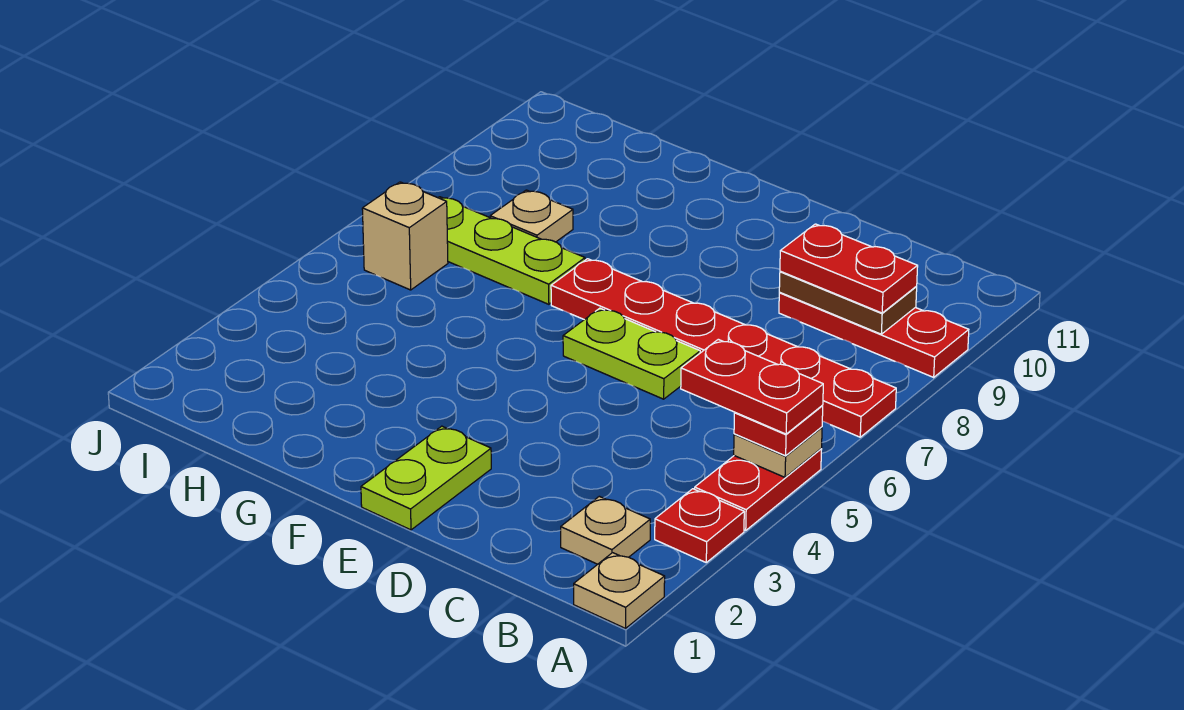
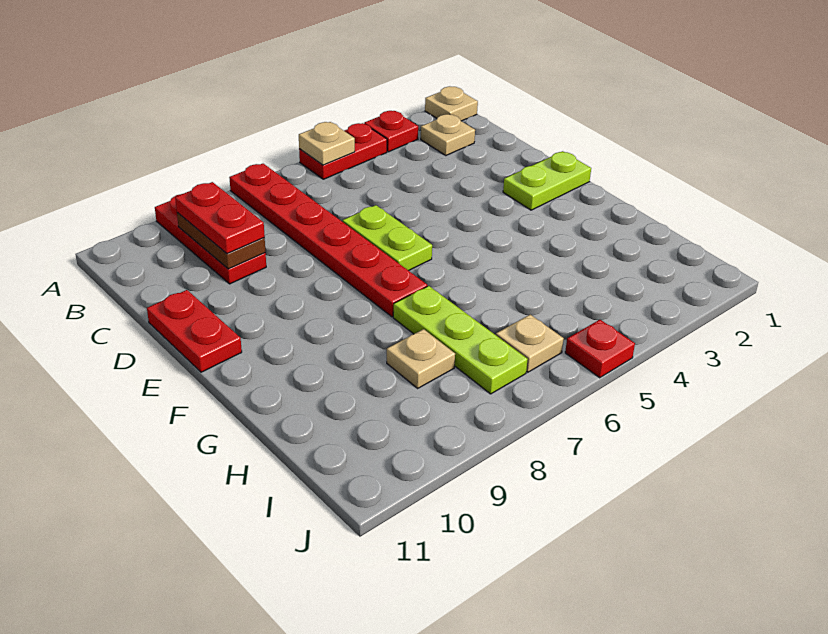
red plate A5 level 3 -> red plate J5 level 1
red plate A5:B5 level 4 -> red plate D11:E11 level 1
tan brick I6 level 1 -> tan plate I6 level 1

